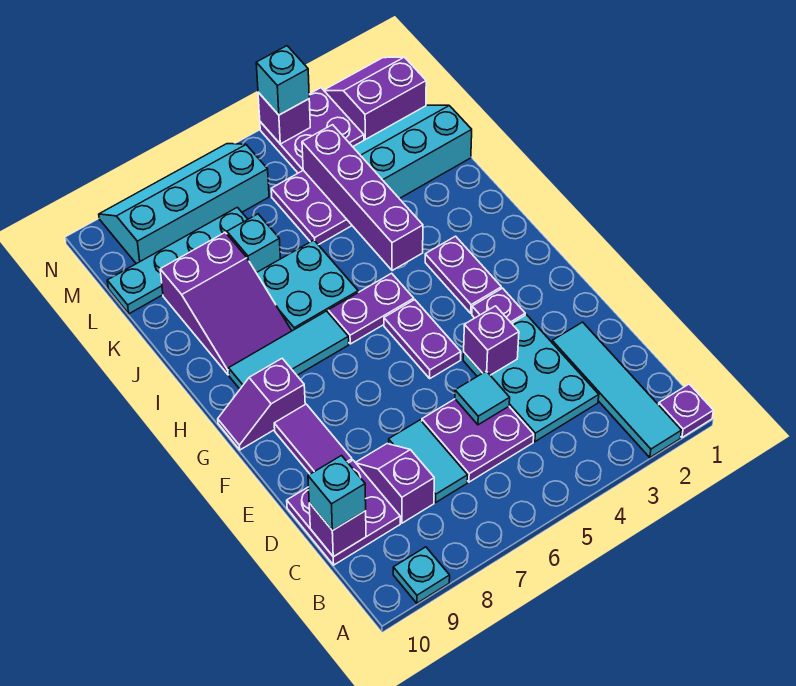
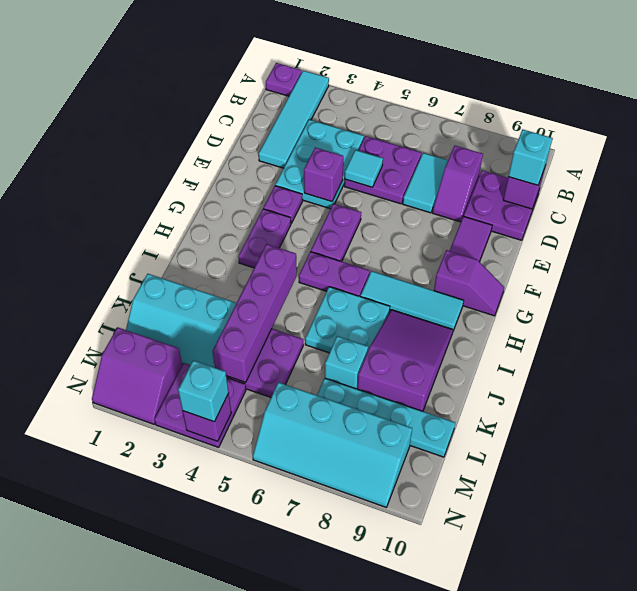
cyan plate A9 level 1 -> none

